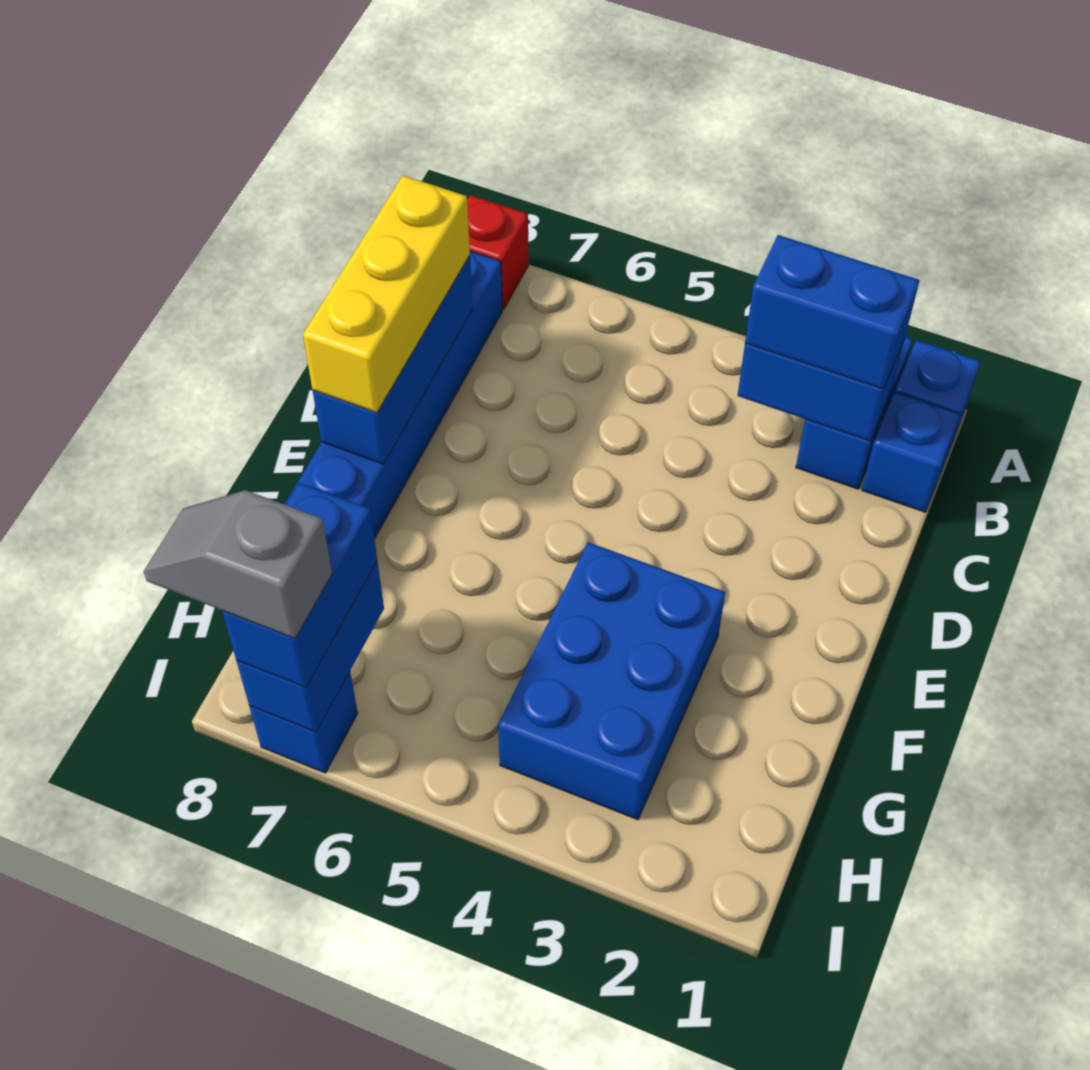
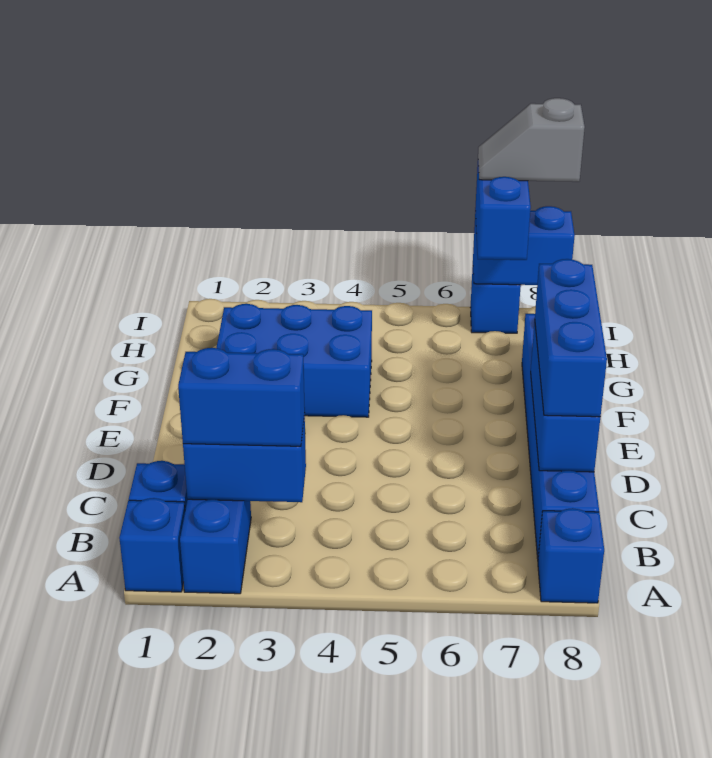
red brick A8 level 1 -> blue brick A8 level 1
yellow brick C8:E8 level 3 -> blue brick C8:E8 level 3
blue brick F3:H4 level 1 -> blue brick F2:G4 level 1
blue brick H7:I7 level 2 -> blue brick I7:I8 level 2
grey slope I7:I8 level 4 top 7 -> grey slope I7:I8 level 4 top 8

